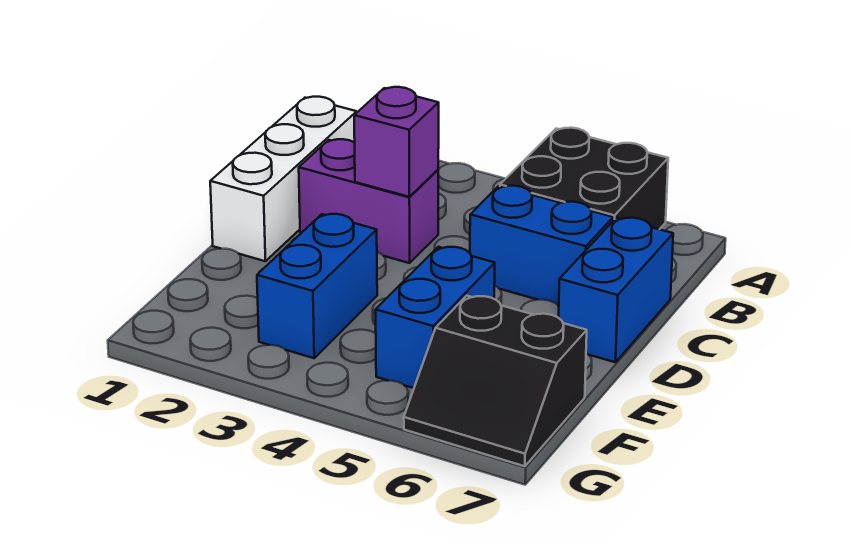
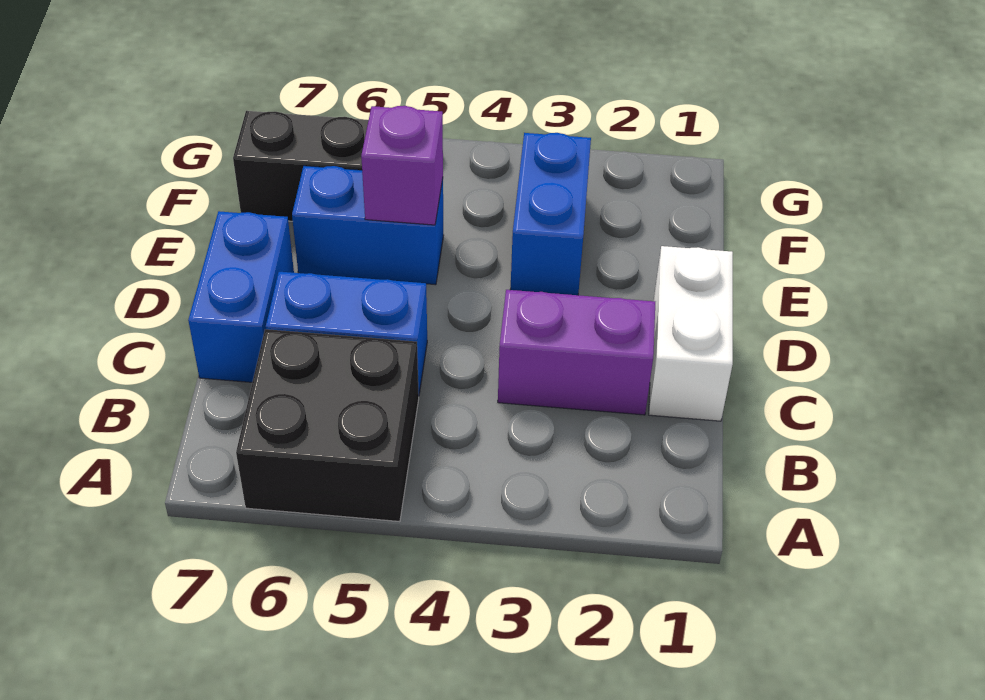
white brick B1:D1 level 1 -> white brick C1:D1 level 1
purple brick C3 level 2 -> purple brick E5 level 2
blue brick E5:F5 level 1 -> blue brick E5:E6 level 1

